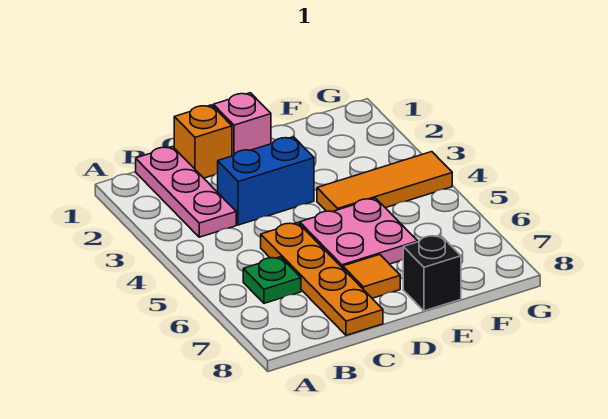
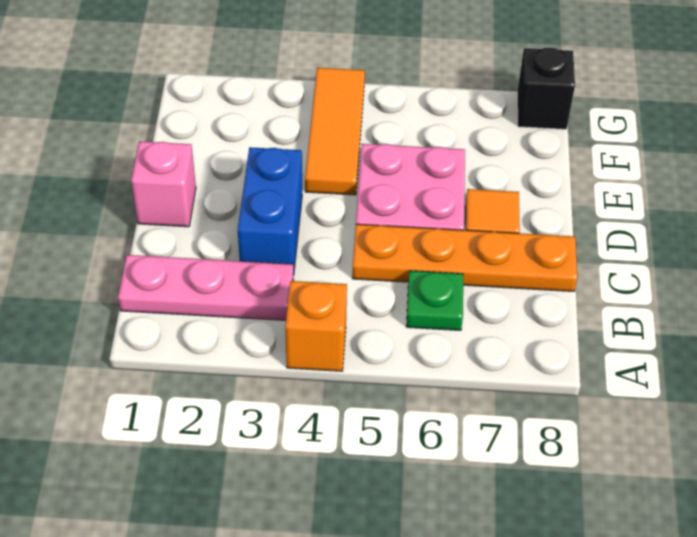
orange brick C1 level 1 -> orange brick A4 level 1
black brick E8 level 1 -> black brick G8 level 1

